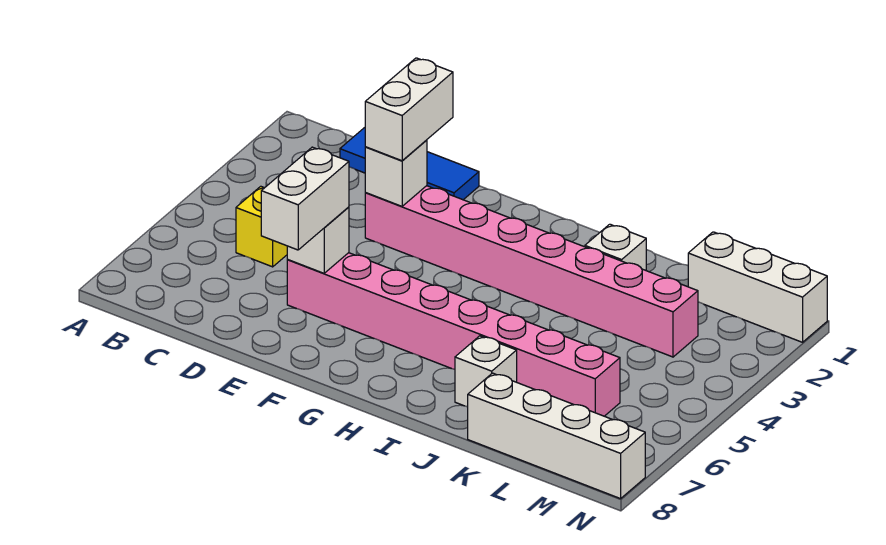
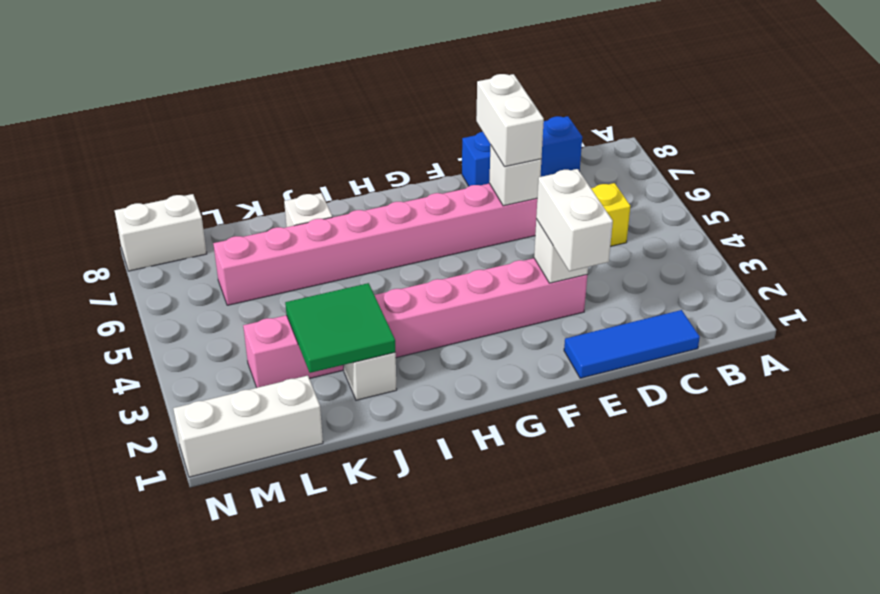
none -> blue brick C8:E8 level 1
none -> green tile J2:K3 level 2
white brick K8:N8 level 1 -> white brick M8:N8 level 1

